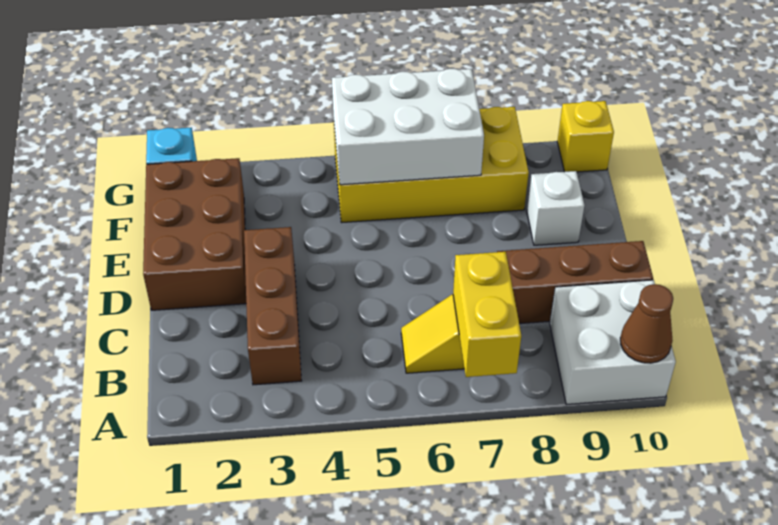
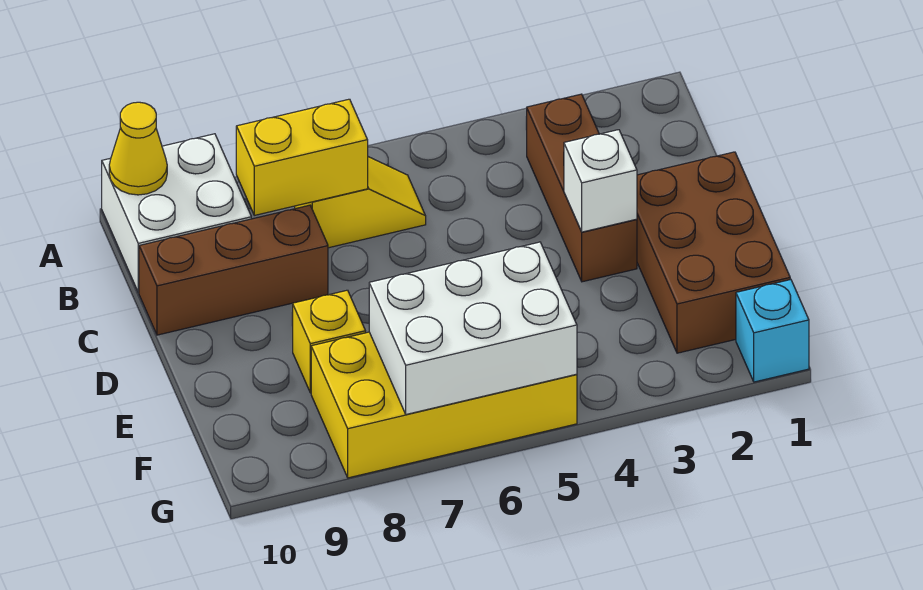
yellow brick A7:B7 level 2 -> yellow brick B7:B8 level 2
brown cone A10 level 2 -> yellow cone A10 level 2
white brick E9 level 1 -> white brick D3 level 2
yellow brick G10 level 1 -> yellow brick E8 level 1

